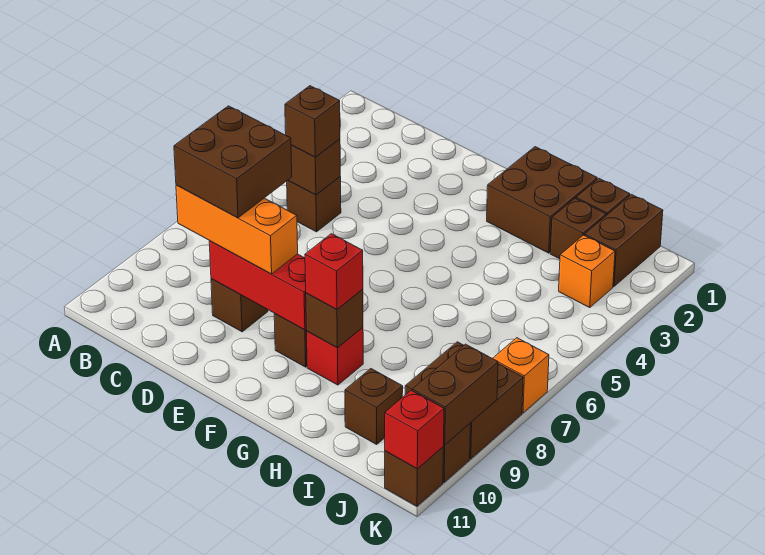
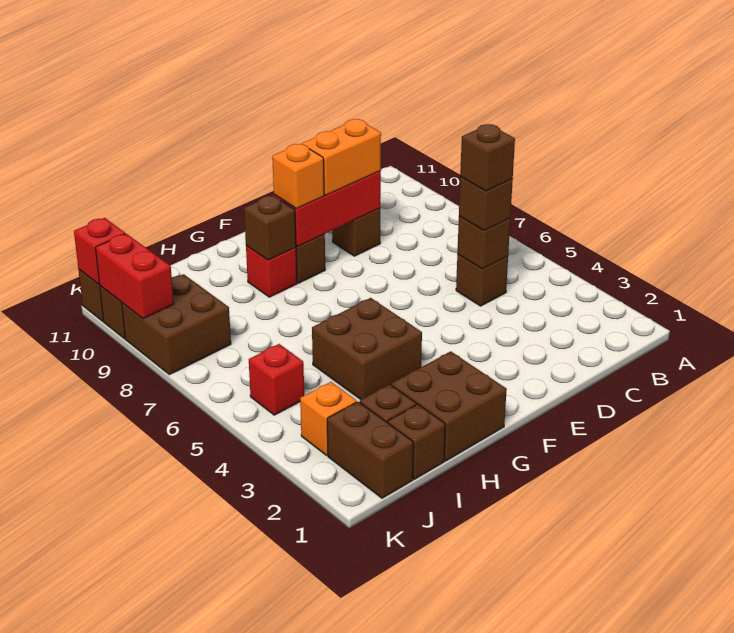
brown brick C8:D9 level 4 -> brown brick G4:H5 level 1
orange brick C9:E9 level 3 -> orange brick D9:E9 level 3
red brick G9 level 3 -> red brick J5 level 1
brown brick I10 level 1 -> brown brick C5 level 4
orange brick K7 level 1 -> orange brick F9 level 3
brown brick K9:K10 level 2 -> red brick K9:K10 level 2

